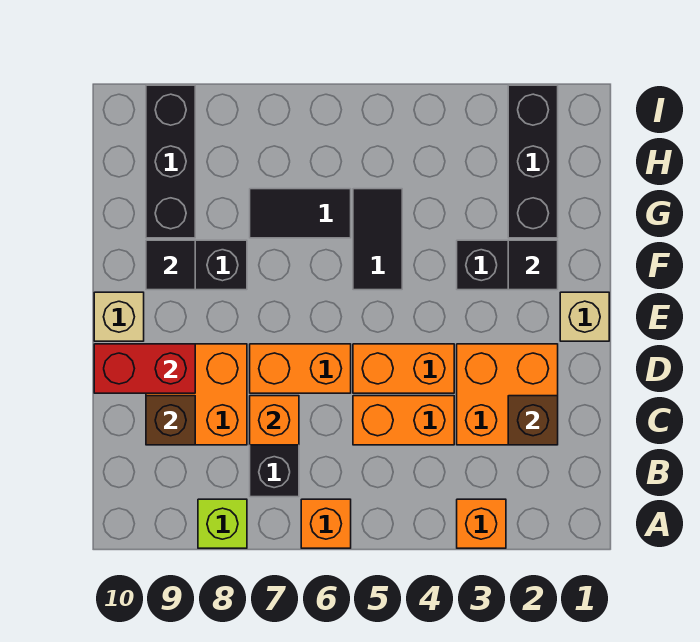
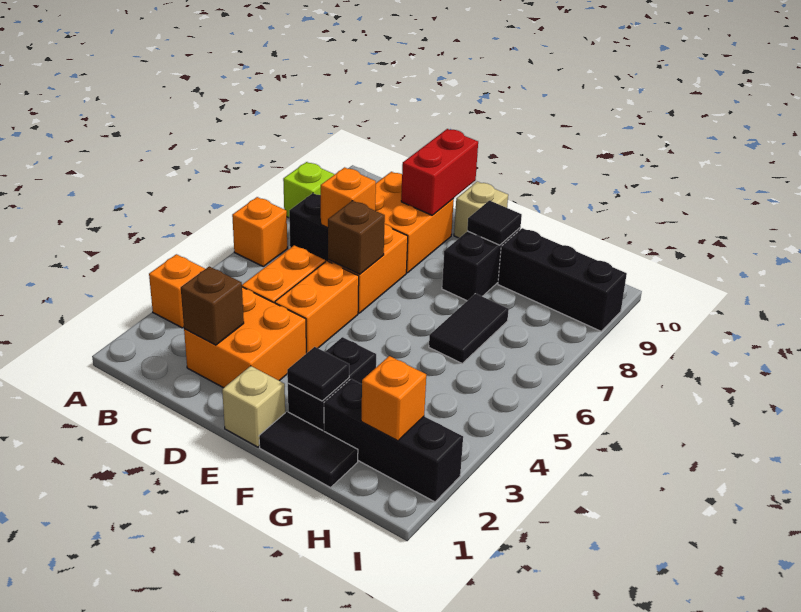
brown brick C9 level 2 -> brown brick D6 level 2
black tile F5:G5 level 1 -> black tile F1:G1 level 1
none -> orange brick H2 level 2

